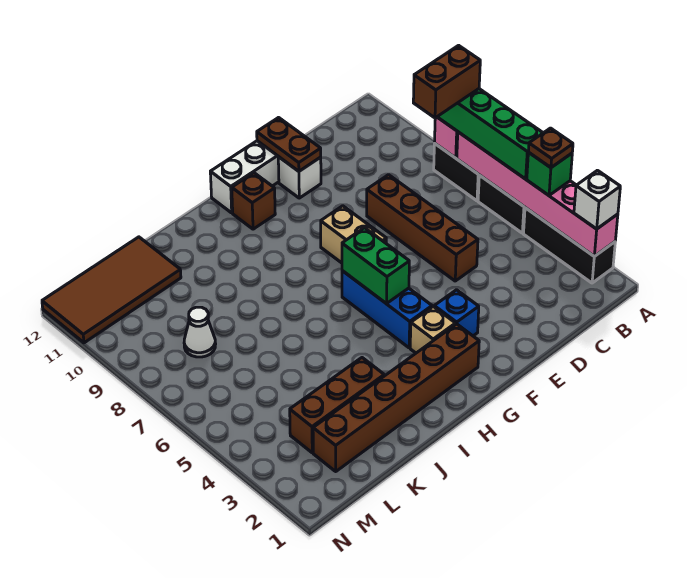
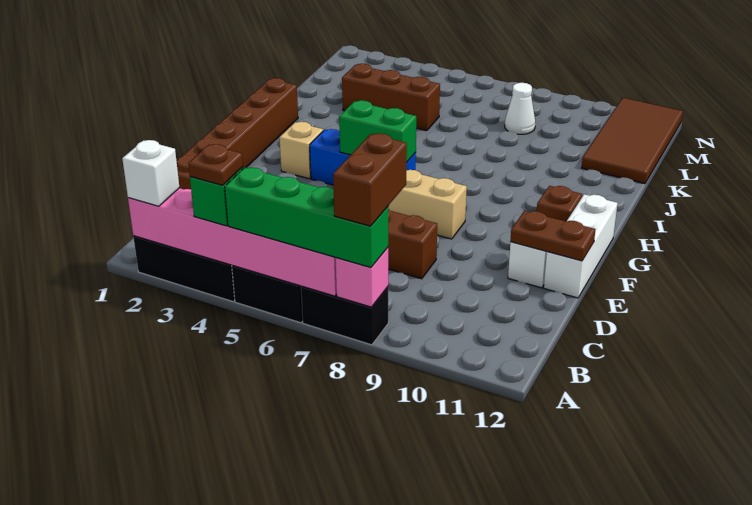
blue brick F3 level 1 -> none
brown brick G2:L2 level 1 -> brown brick D1:I1 level 1
brown brick J3:L3 level 1 -> brown brick K3:K5 level 1

